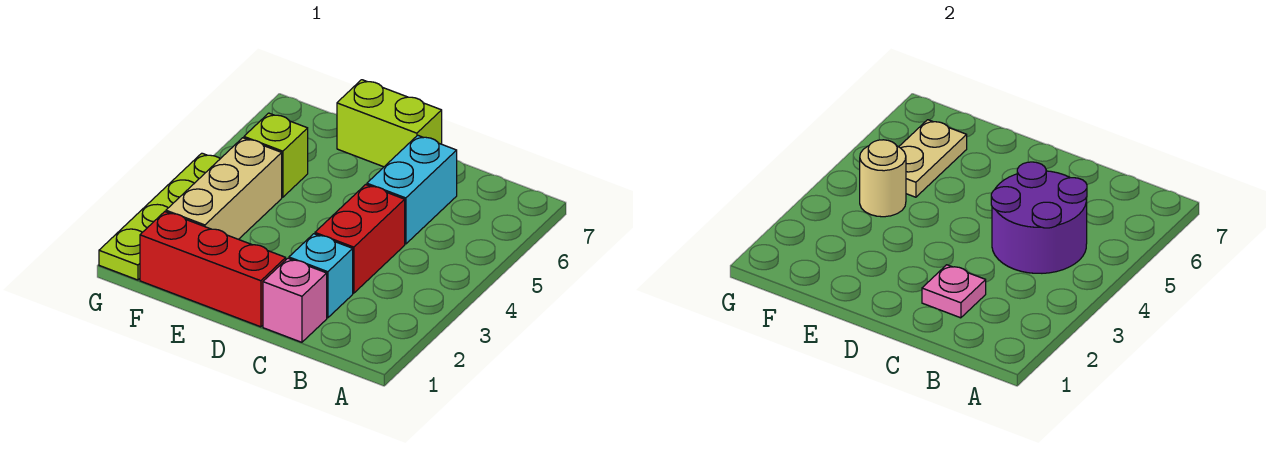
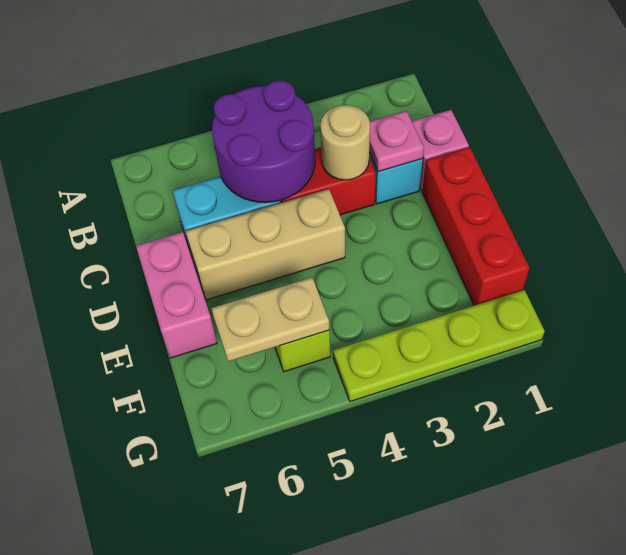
lime brick D7:E7 level 1 -> pink brick D7:E7 level 1
tan brick F2:F4 level 1 -> tan brick D4:D6 level 1
tan round brick F4 level 2 -> tan round brick C3 level 2

